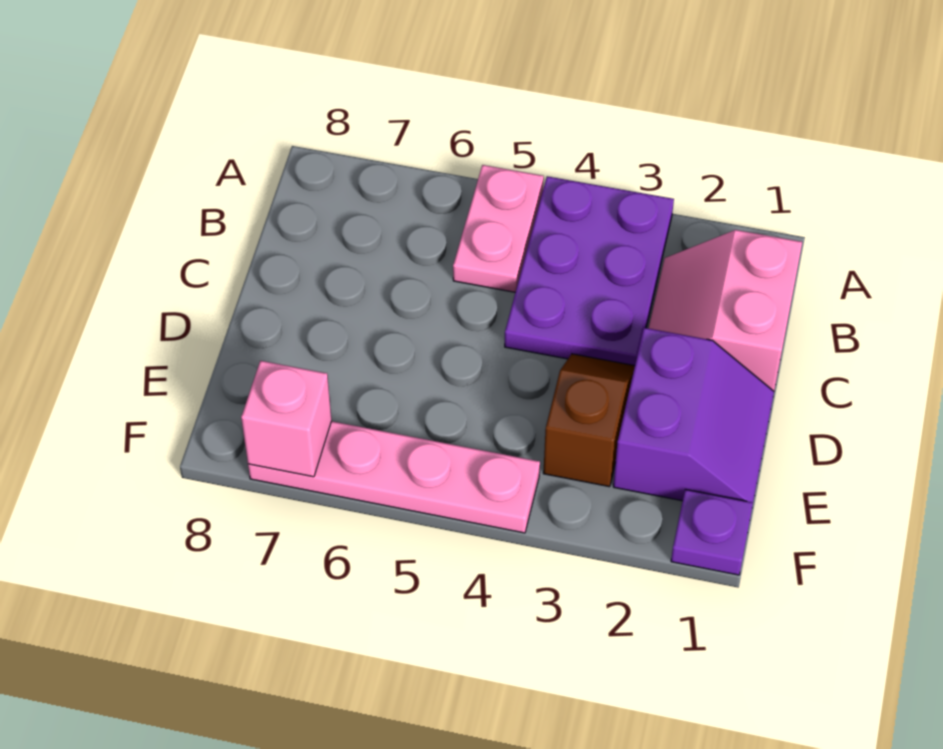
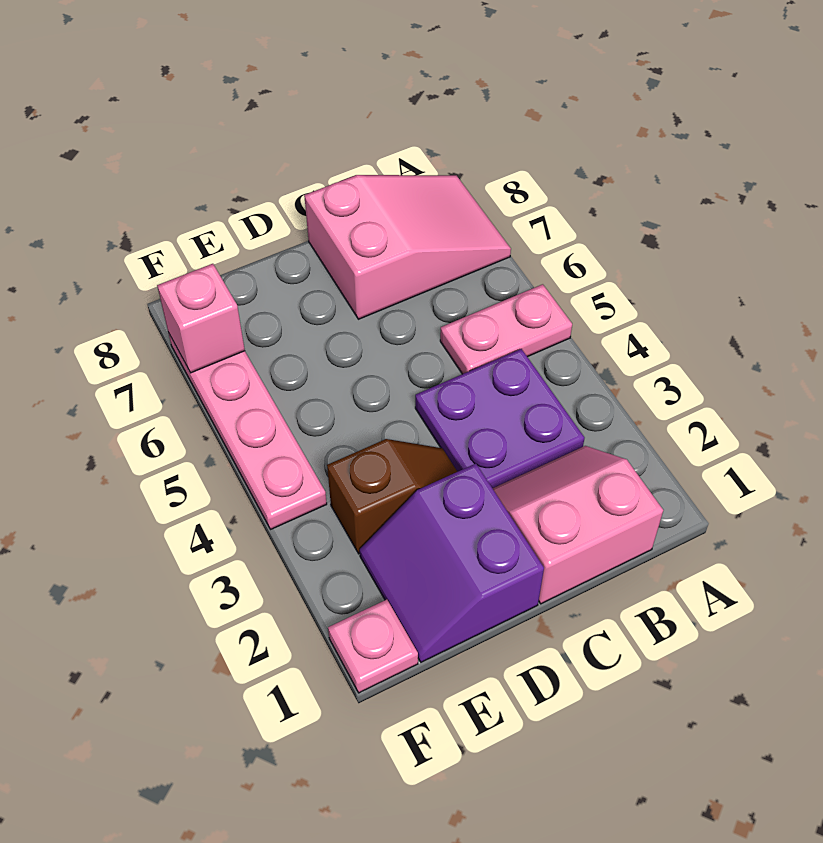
purple plate A3:C4 level 1 -> purple plate B3:C4 level 1
none -> pink slope A7:C8 level 1 top C
purple slope D1:E2 level 1 top 2 -> purple slope D1:E2 level 1 top D
purple plate F1 level 1 -> pink plate F1 level 1

